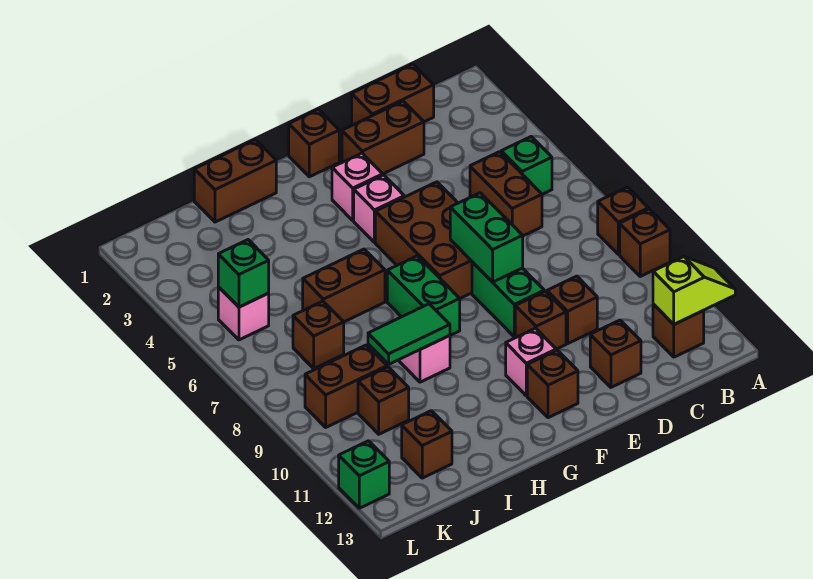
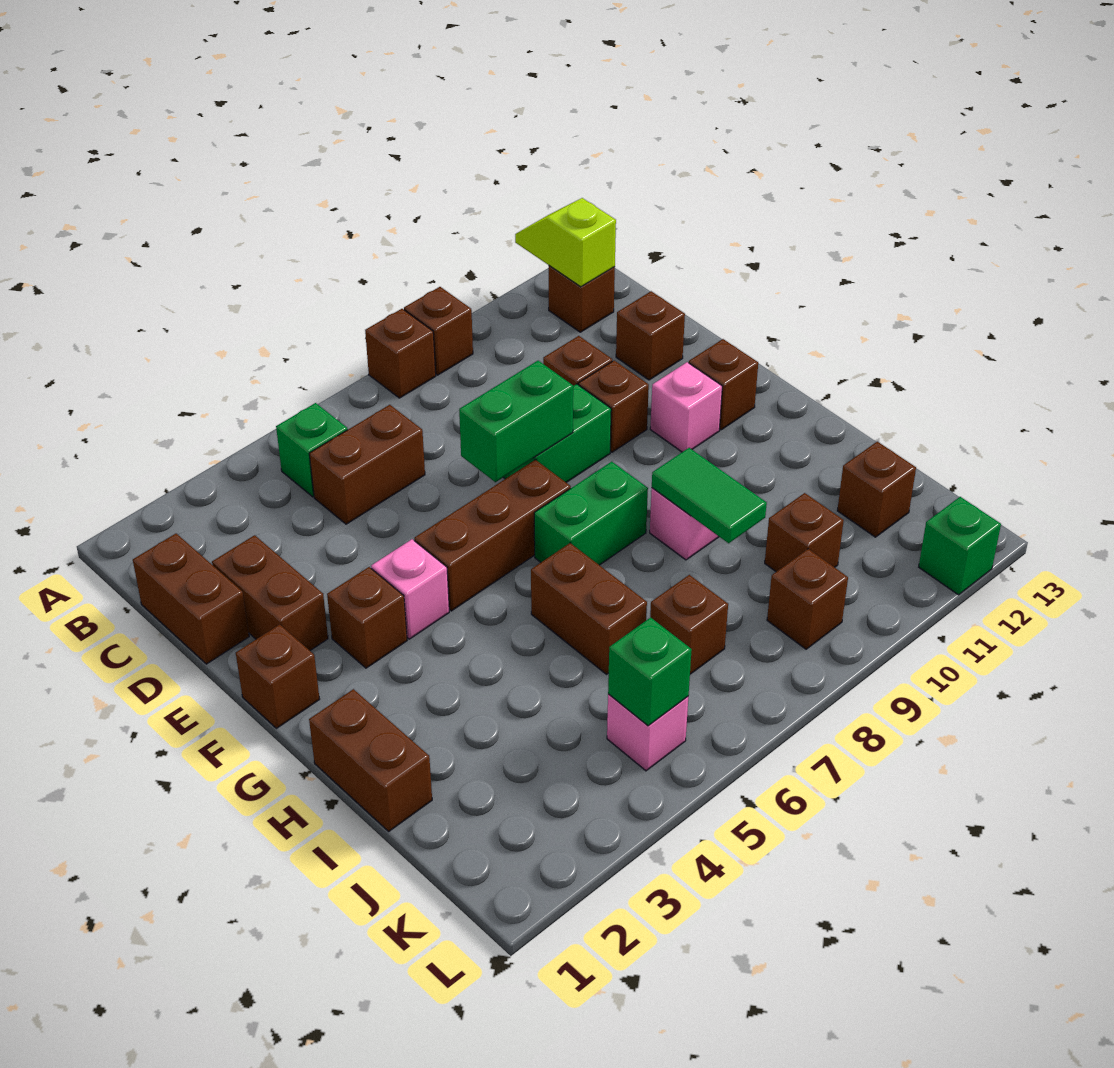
brown brick E5:F7 level 1 -> brown brick F5:F7 level 1
pink brick F3 level 1 -> brown brick F3 level 1
brown brick J9:K9 level 1 -> brown brick K9 level 1

